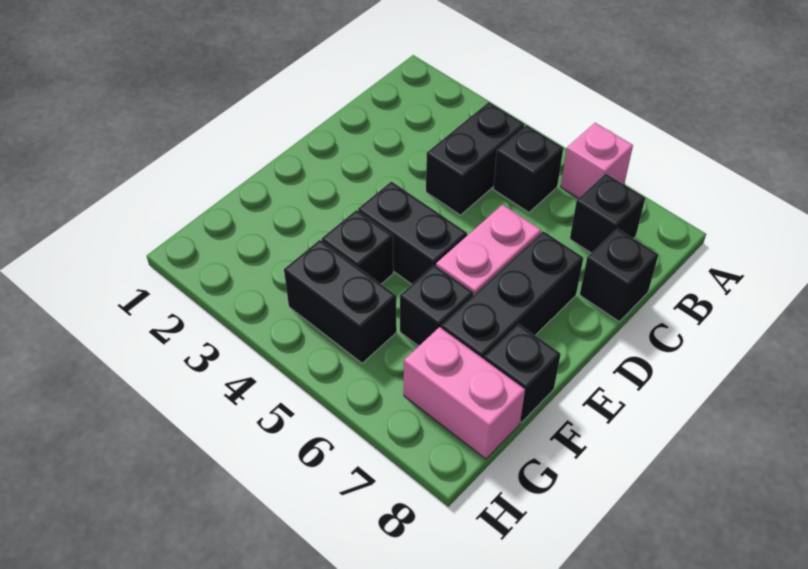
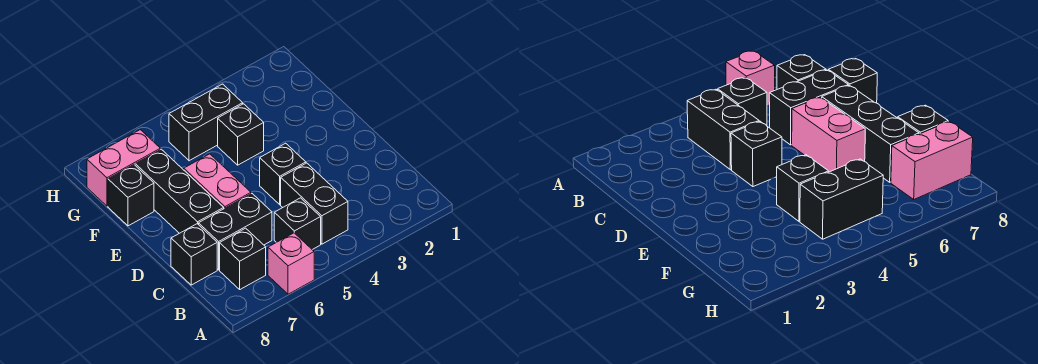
black brick E4:E5 level 1 -> black brick C6:C7 level 1
black brick F6 level 1 -> black brick D4 level 1

